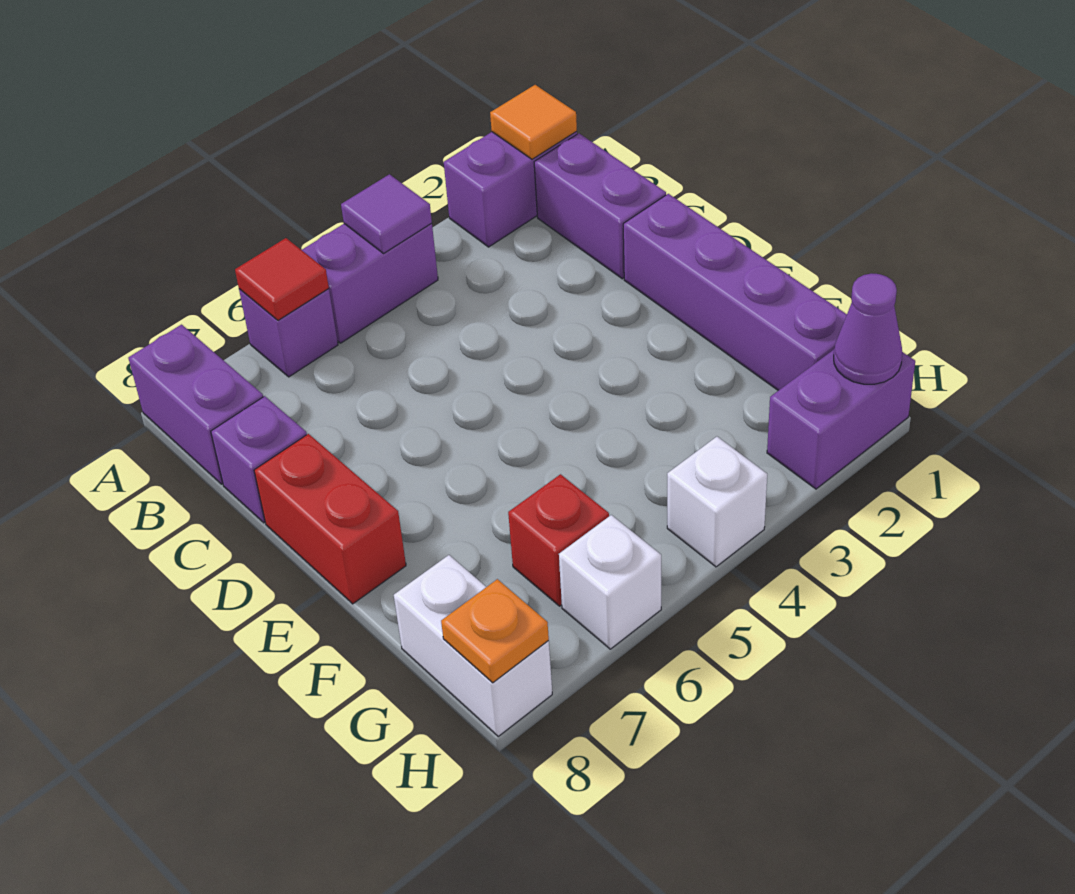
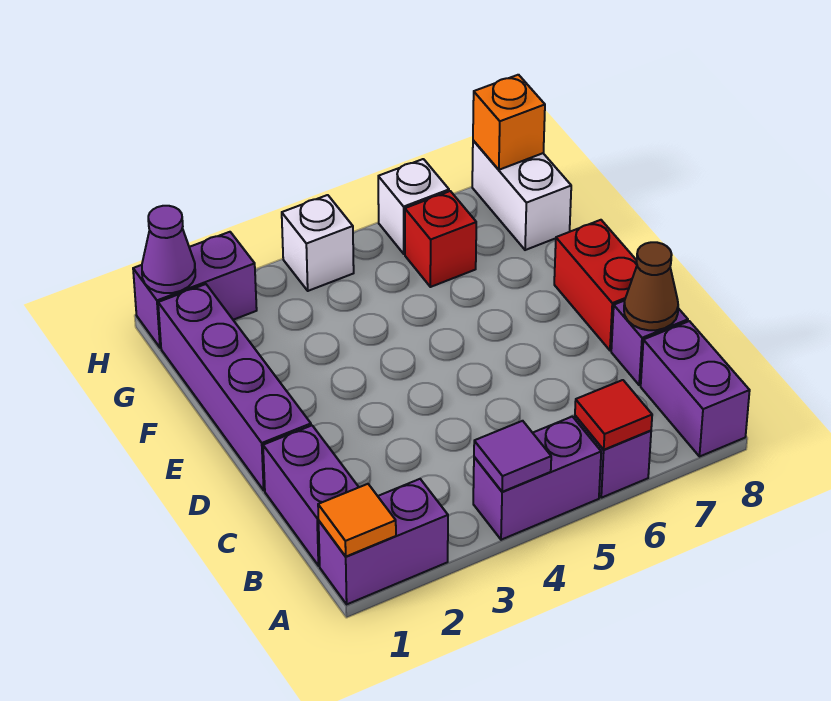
none -> brown cone C8 level 2
orange plate H8 level 2 -> orange brick H8 level 2

